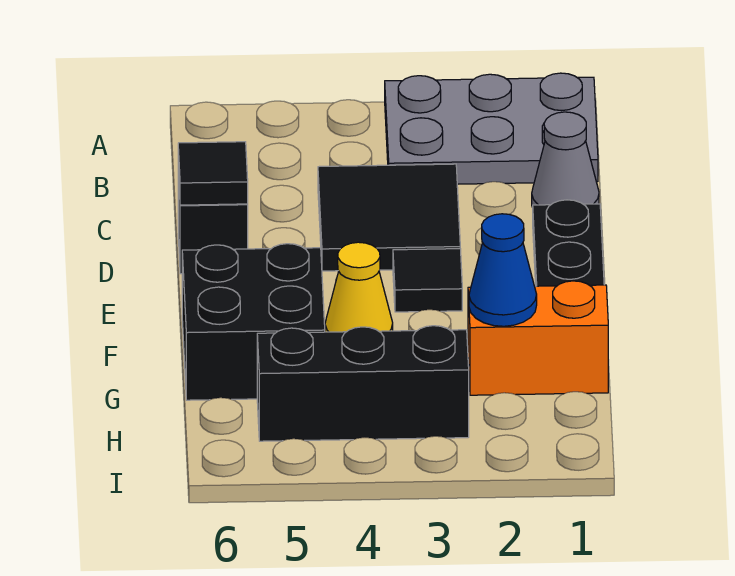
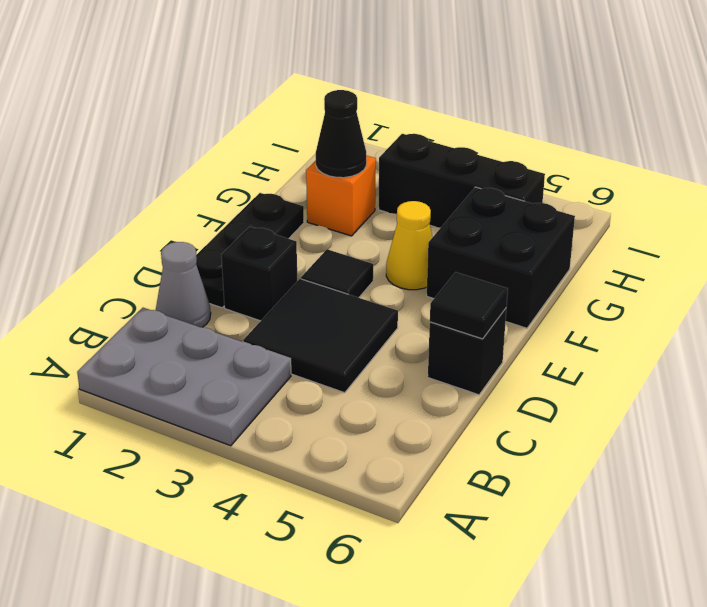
none -> black brick D2 level 1
orange brick G1:G2 level 1 -> orange brick G2 level 1
blue cone G2 level 2 -> black cone G2 level 2

